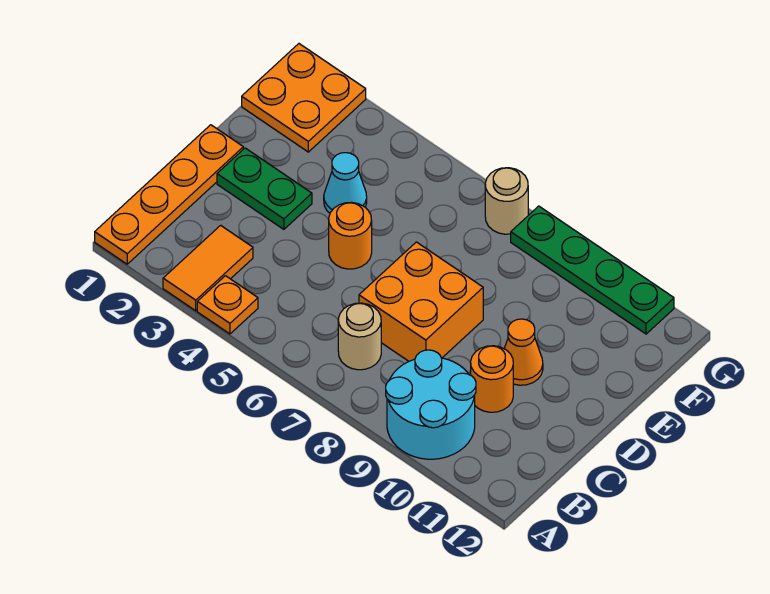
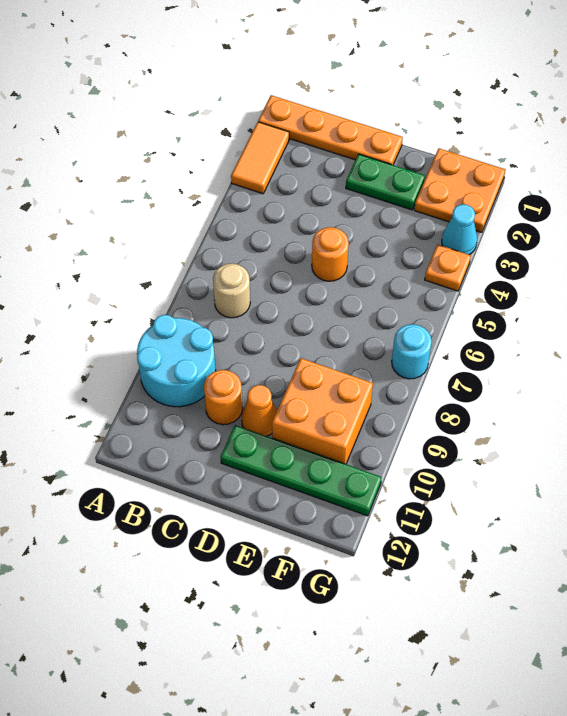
orange tile A3:B3 level 1 -> orange tile A2:A3 level 1
orange plate A4 level 1 -> orange plate G4 level 1
orange brick C7:D8 level 1 -> orange brick E9:F10 level 1
green plate D2:D3 level 1 -> green plate D2:E2 level 1
cyan cone E4 level 1 -> cyan cone G3 level 1
tan round brick G7 level 1 -> cyan round brick G7 level 1
green plate G8:G11 level 1 -> green plate D11:G11 level 1

